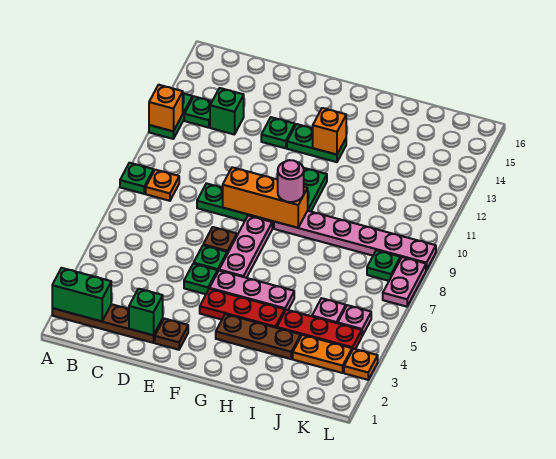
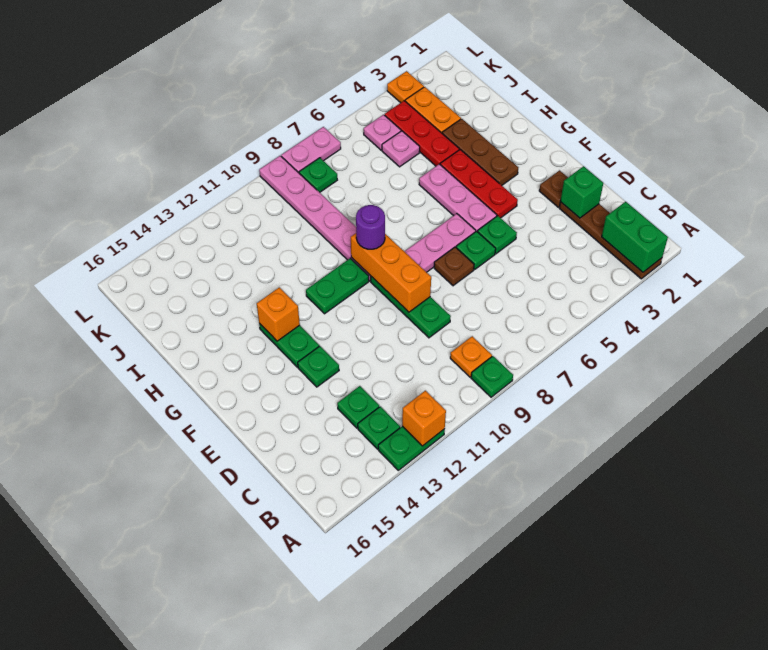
green brick C13 level 1 -> green plate C13 level 1
pink round brick G9 level 3 -> purple round brick G9 level 3

